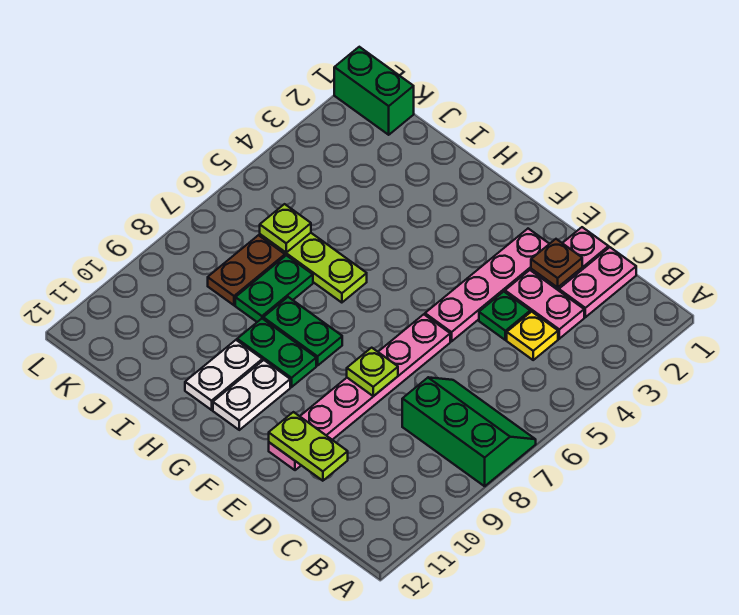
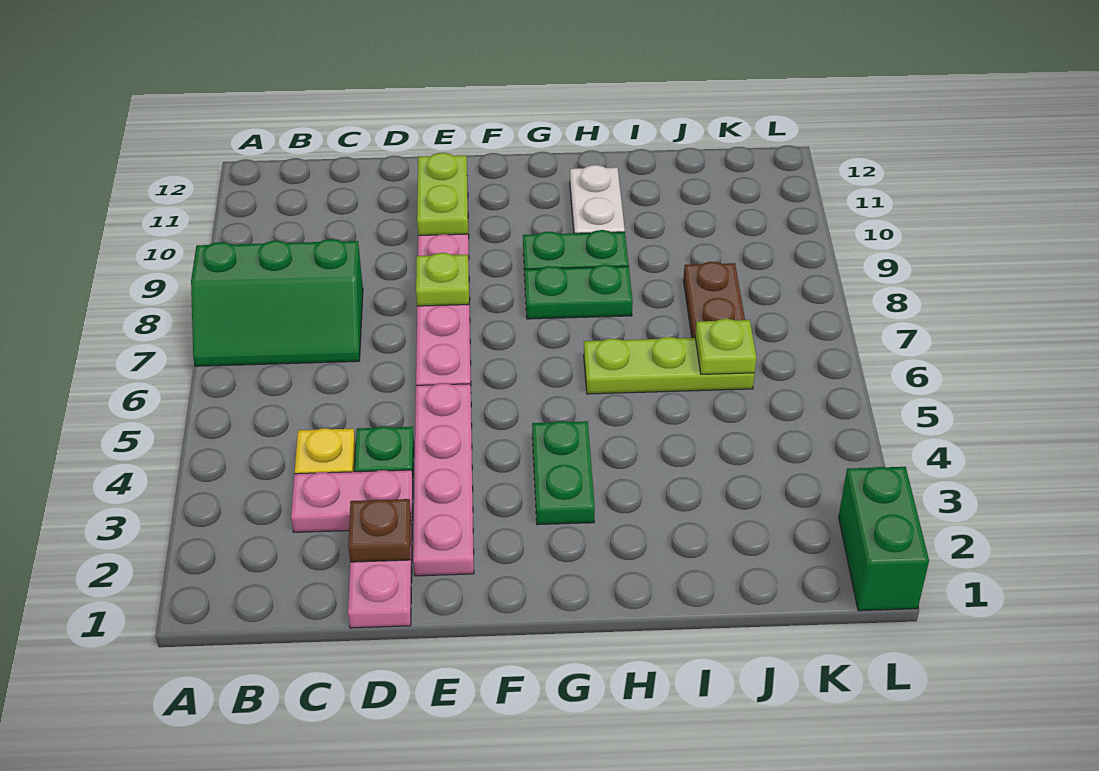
pink plate C1:C2 level 1 -> none
lime plate D11:E11 level 2 -> lime plate E10:E11 level 2
white plate G10:G11 level 1 -> none
green plate I7:I8 level 1 -> green plate G3:G4 level 1
green brick K1:L1 level 1 -> green brick L1:L2 level 1

